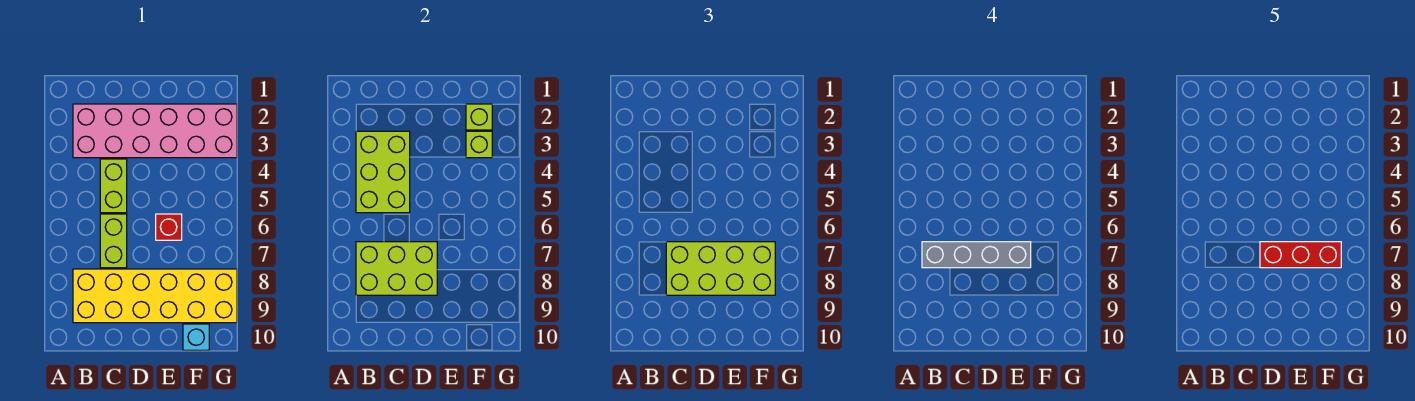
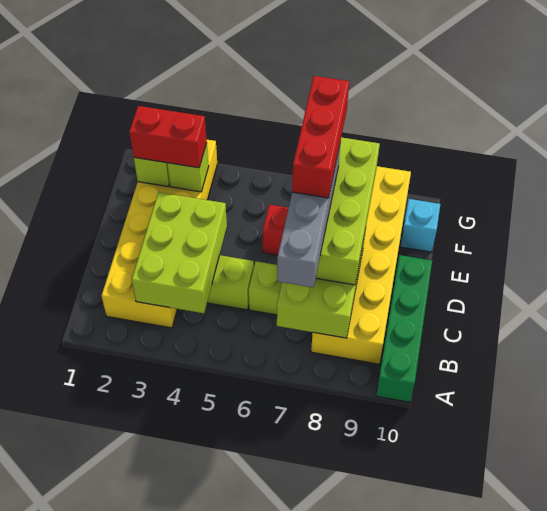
none -> green brick A10:D10 level 1
pink brick B2:G3 level 1 -> yellow brick B2:G3 level 1
lime brick B3:C5 level 2 -> lime brick B3:D4 level 2
none -> red brick F2:F3 level 3

